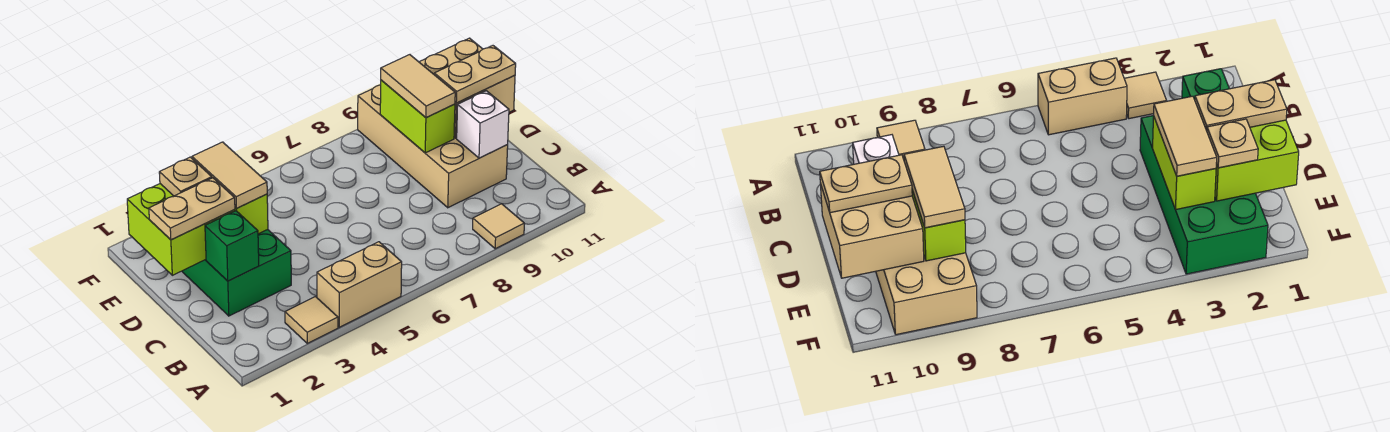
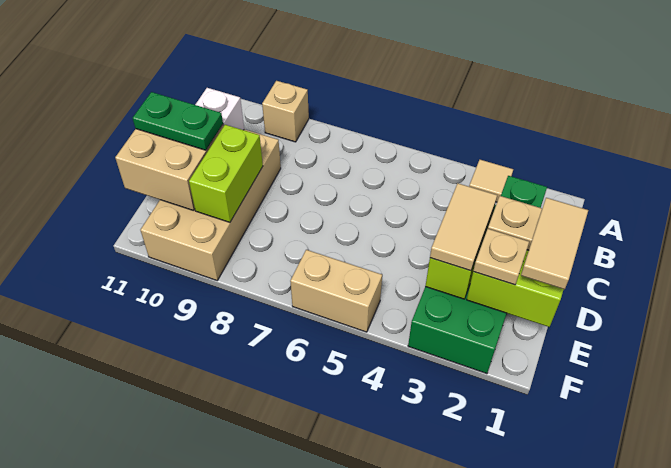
tan brick A4:A5 level 1 -> tan brick F5:F6 level 1
tan tile A9 level 1 -> tan brick A9 level 1
tan tile D9:E9 level 3 -> tan tile D1:E1 level 4
tan plate D10:D11 level 3 -> green plate D10:D11 level 3

